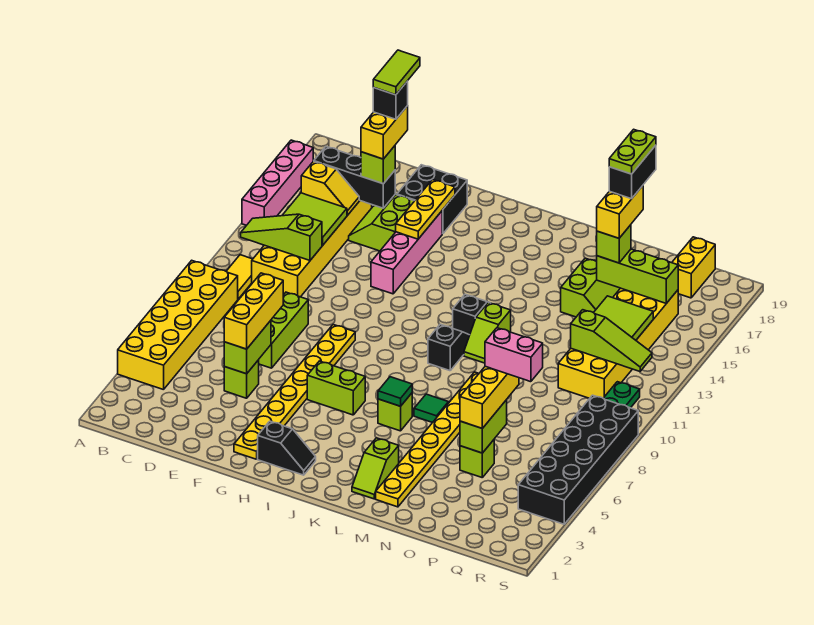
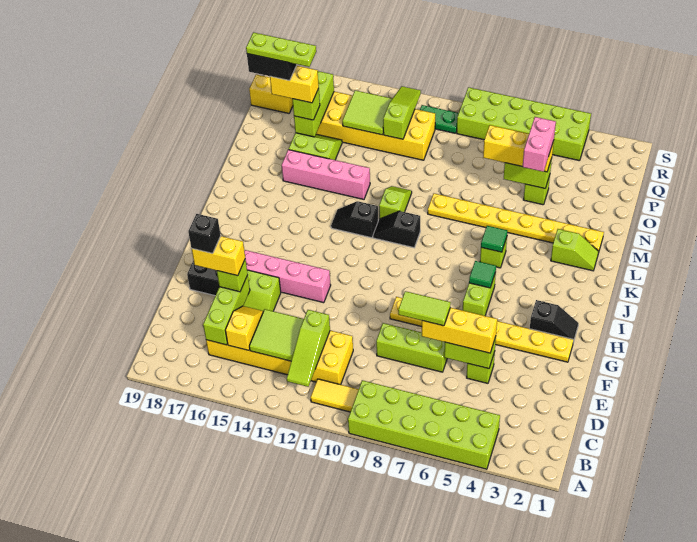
yellow brick A4:B9 level 1 -> lime brick A4:B9 level 1
pink brick A14:A17 level 1 -> pink brick M13:M16 level 1
black brick C16:E16 level 2 -> lime brick C16:E16 level 2
lime tile E17:E18 level 6 -> lime tile E7:E8 level 4
yellow plate G15:G17 level 2 -> none
black slope H2:I2 level 1 top H -> black slope H2:H3 level 1 top 3
green tile L7 level 1 -> green tile I6 level 2
lime slope L11:L12 level 1 top 12 -> lime slope L11:M11 level 1 top L
pink brick O7:P7 level 4 -> pink brick N5:O5 level 4
lime plate O17:O18 level 6 -> lime plate O16:O18 level 6
black brick R4:S9 level 1 -> lime brick R4:S9 level 1

